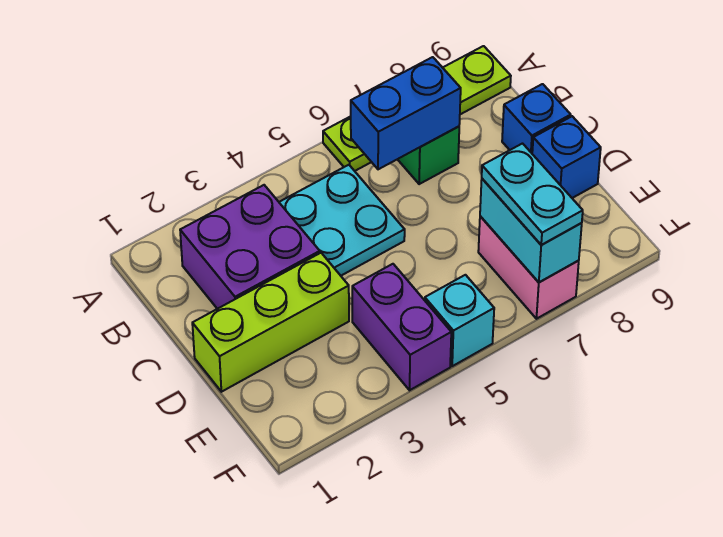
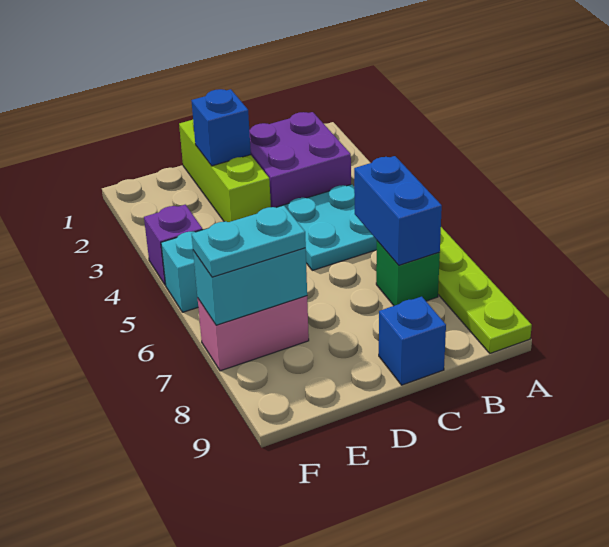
blue brick D9 level 1 -> blue brick D2 level 2
purple brick E4:F4 level 1 -> purple brick F4 level 1

